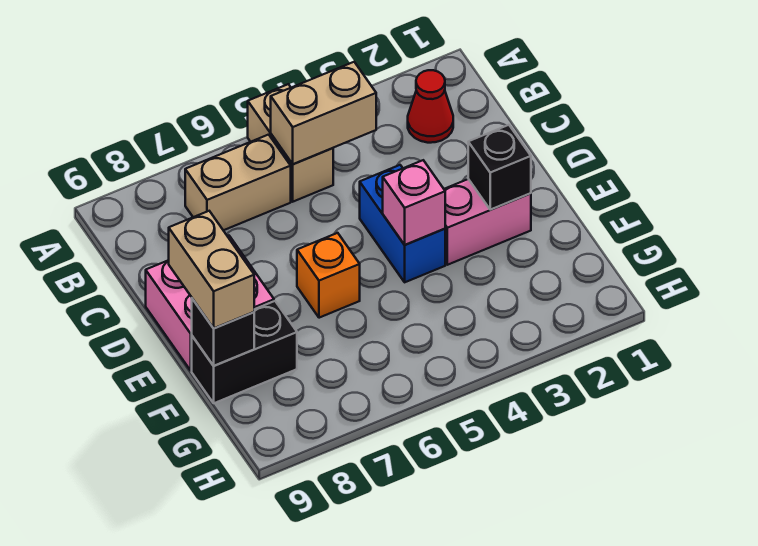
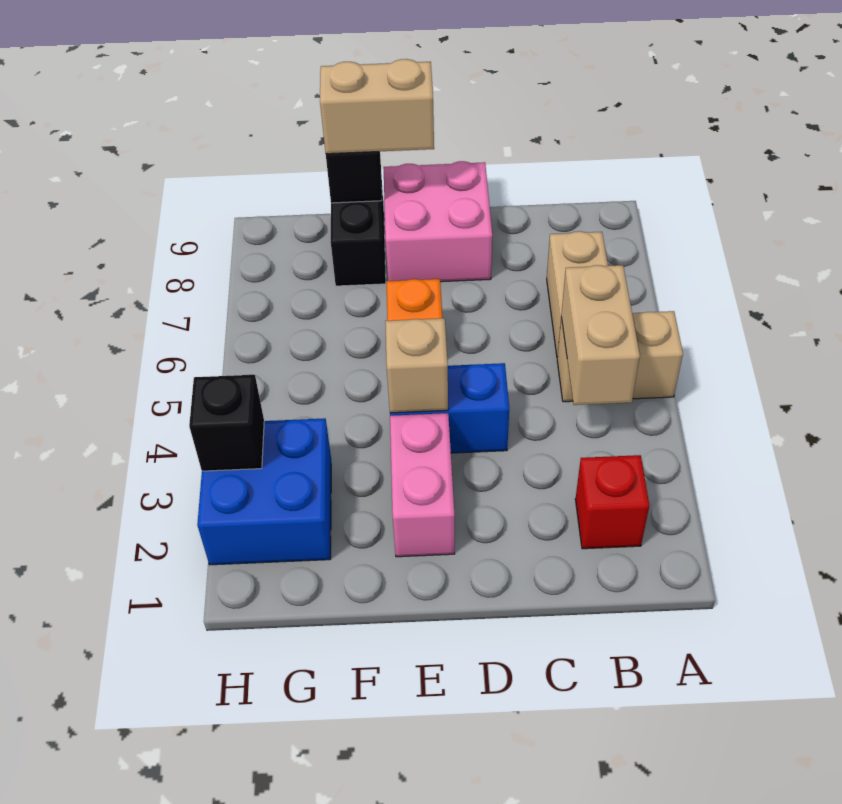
red cone B2 level 1 -> red brick B2 level 1
black brick E2 level 2 -> black brick H3 level 2
pink brick E4 level 2 -> tan brick E4 level 2
none -> blue brick G2:H3 level 1

